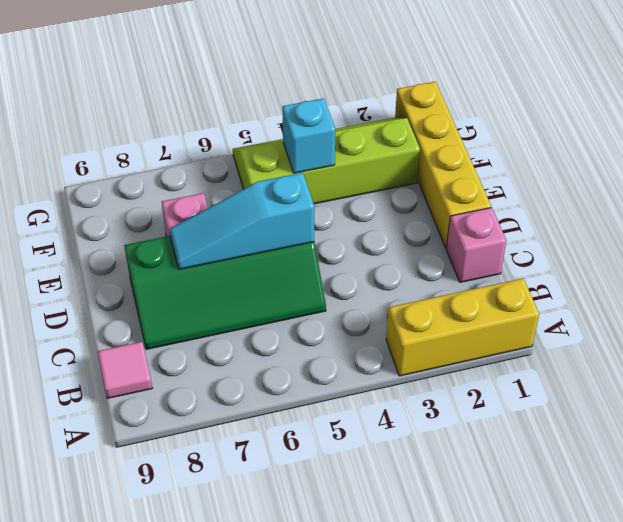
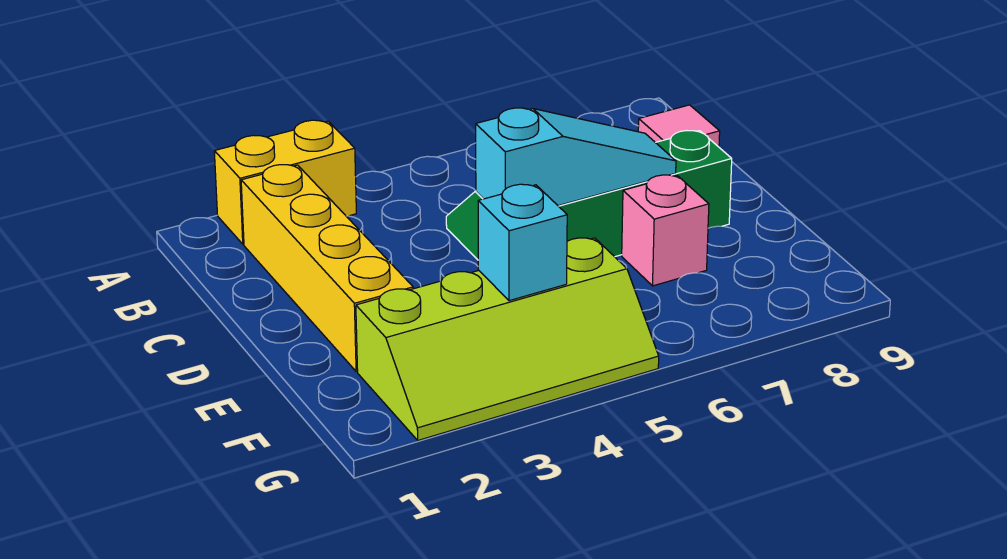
yellow brick A1:A3 level 1 -> yellow brick A2:A3 level 1
pink brick C1 level 1 -> none
yellow brick D1:G1 level 1 -> yellow brick B2:E2 level 1

